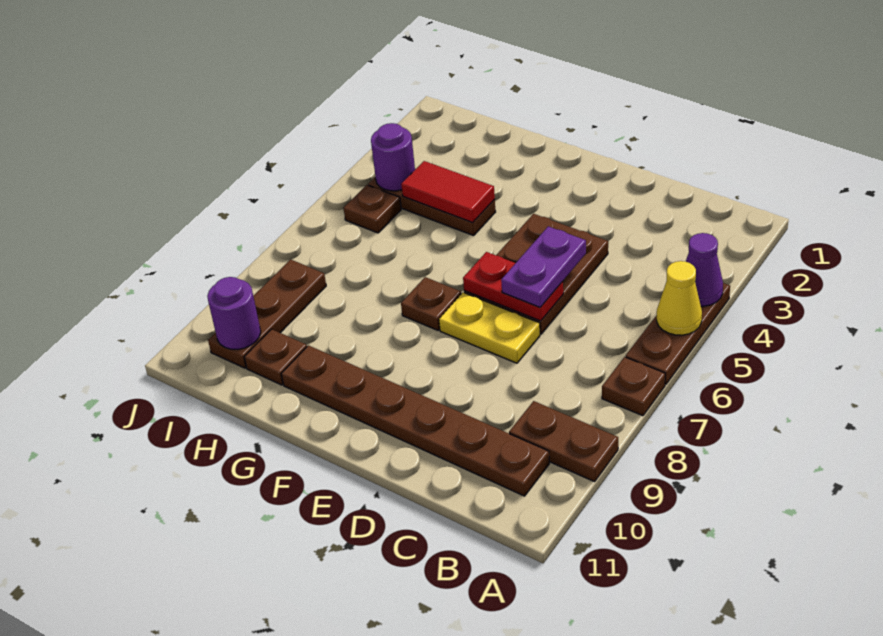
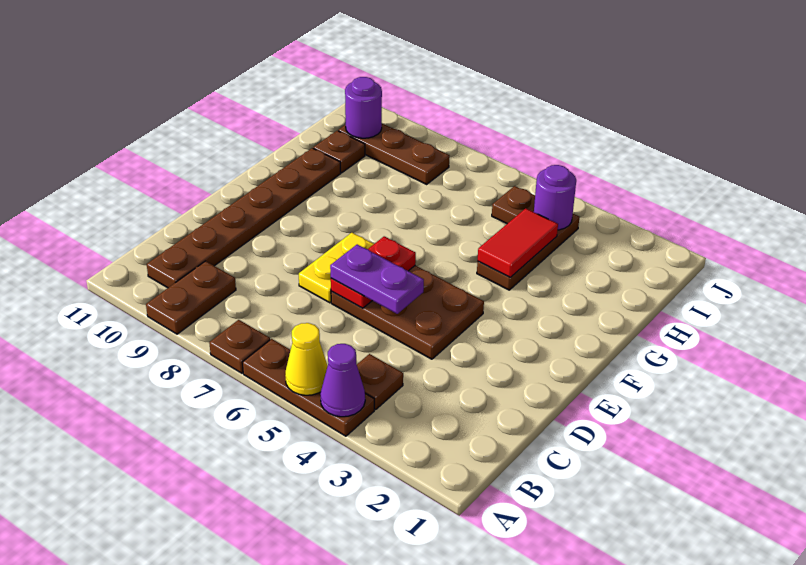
brown plate F7 level 1 -> brown plate B4 level 1

